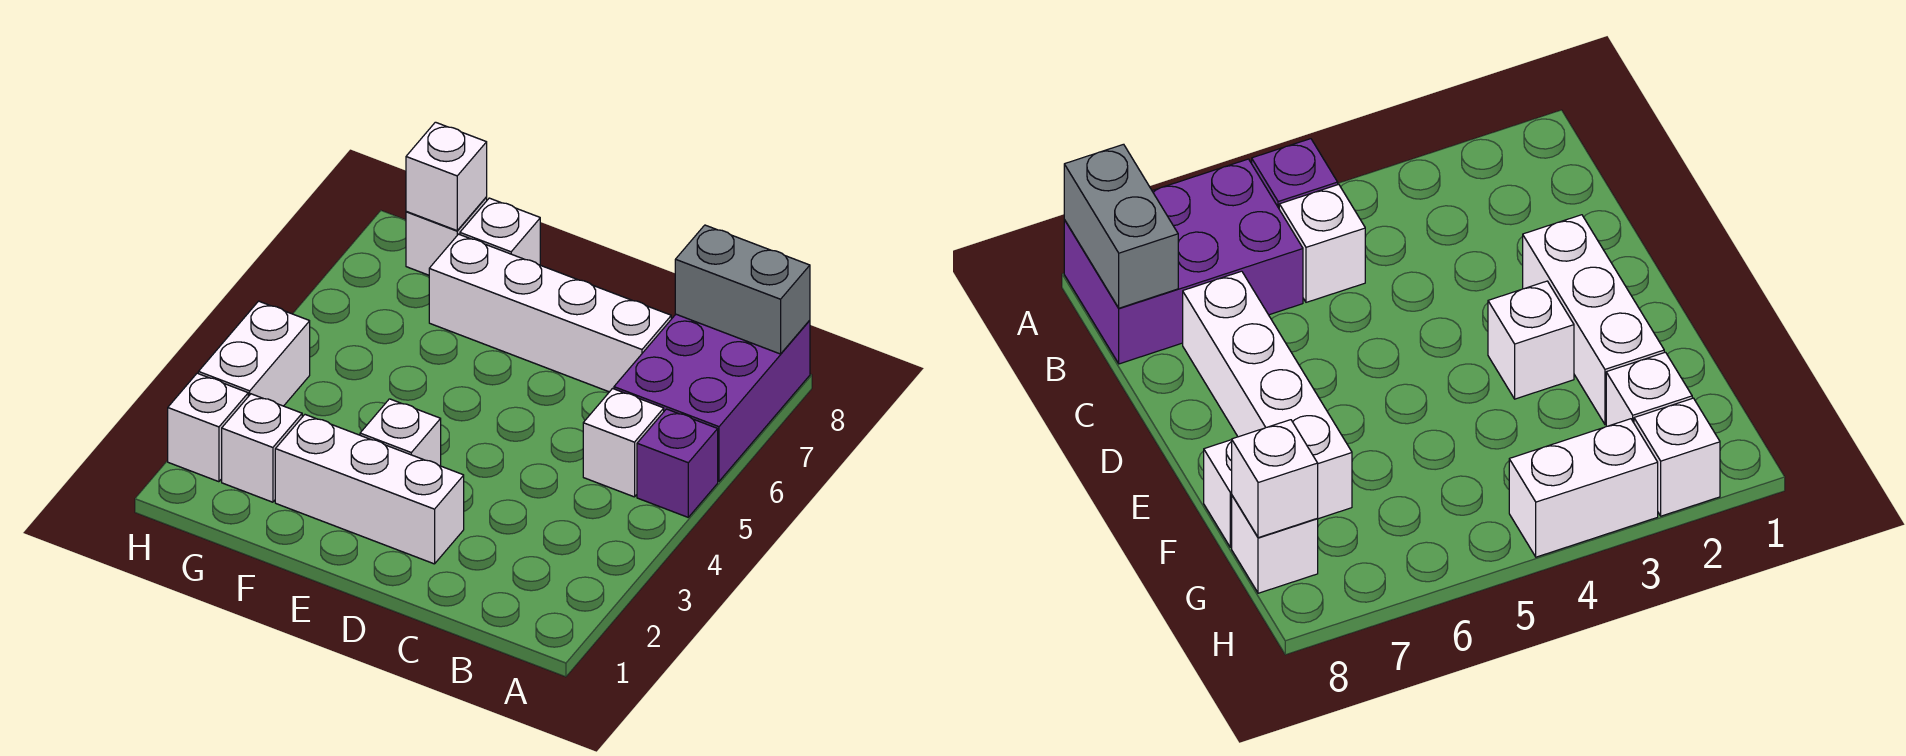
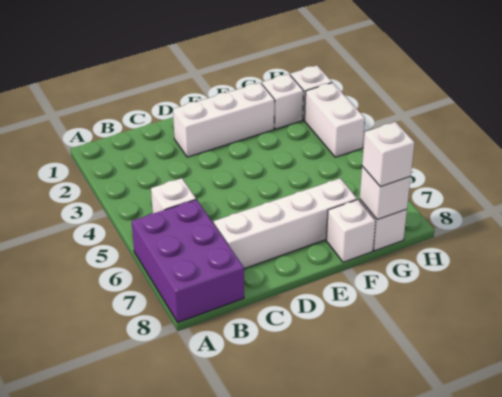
purple brick A5 level 1 -> none
grey brick A8:B8 level 2 -> none
white brick E3 level 1 -> white brick G8 level 3

